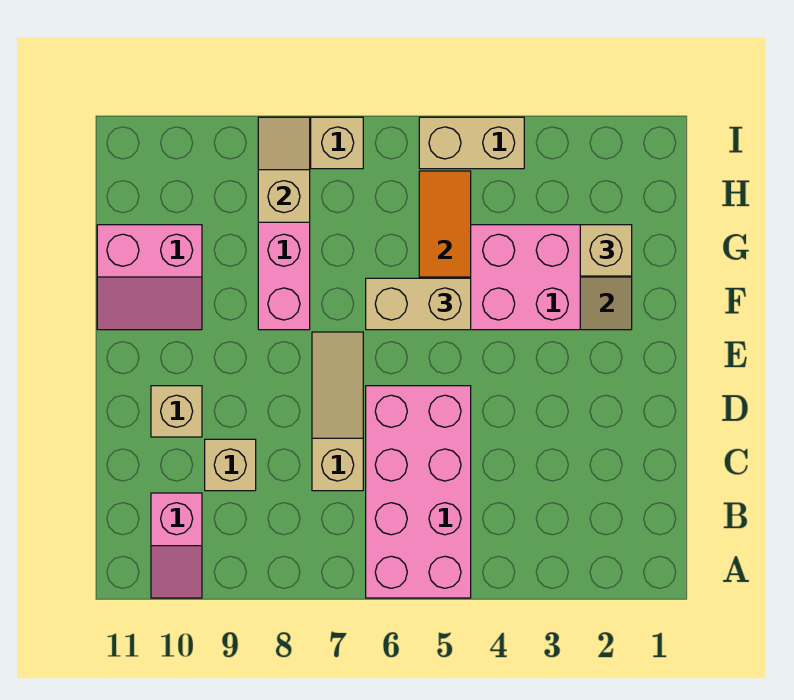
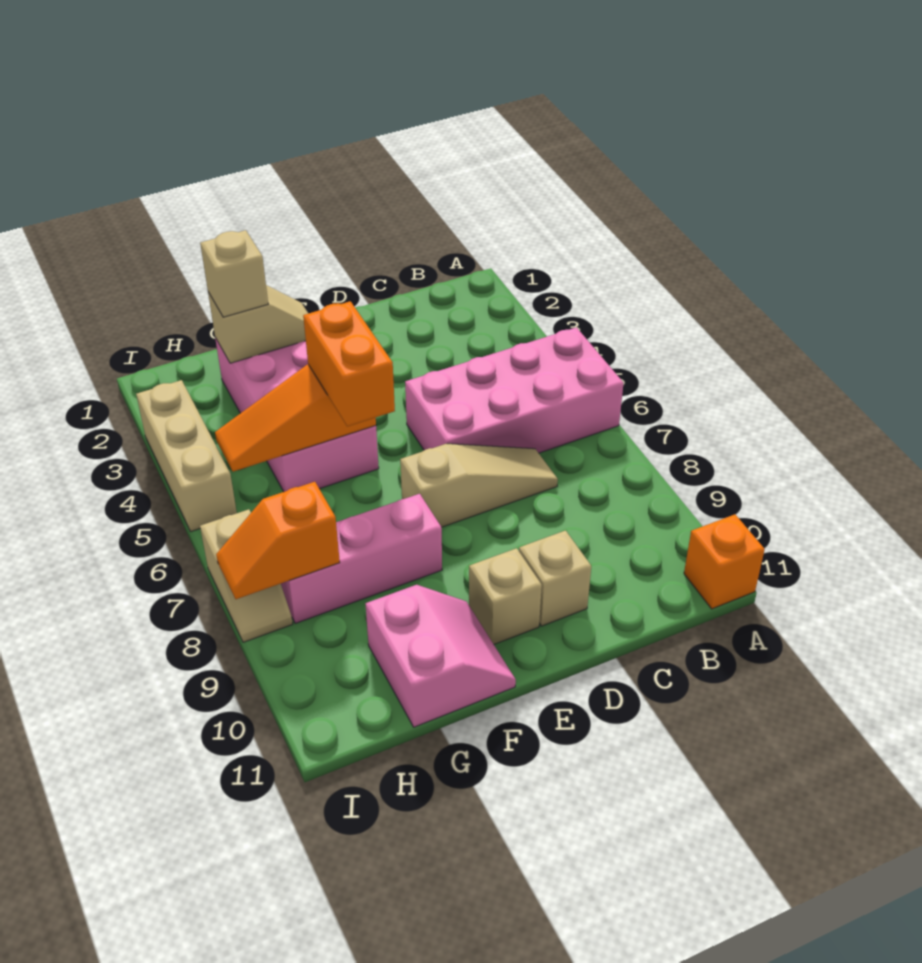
pink slope A10:B10 level 1 top B -> none
none -> orange brick A11 level 1
tan slope C7:E7 level 1 top C -> tan slope C7:E7 level 1 top E
tan brick C9 level 1 -> tan brick E10 level 1
tan brick F5:F6 level 3 -> orange brick F5:F6 level 3
tan slope H8:I8 level 2 top H -> orange slope H8:I8 level 2 top H
tan brick I4:I5 level 1 -> tan brick I3:I5 level 1

